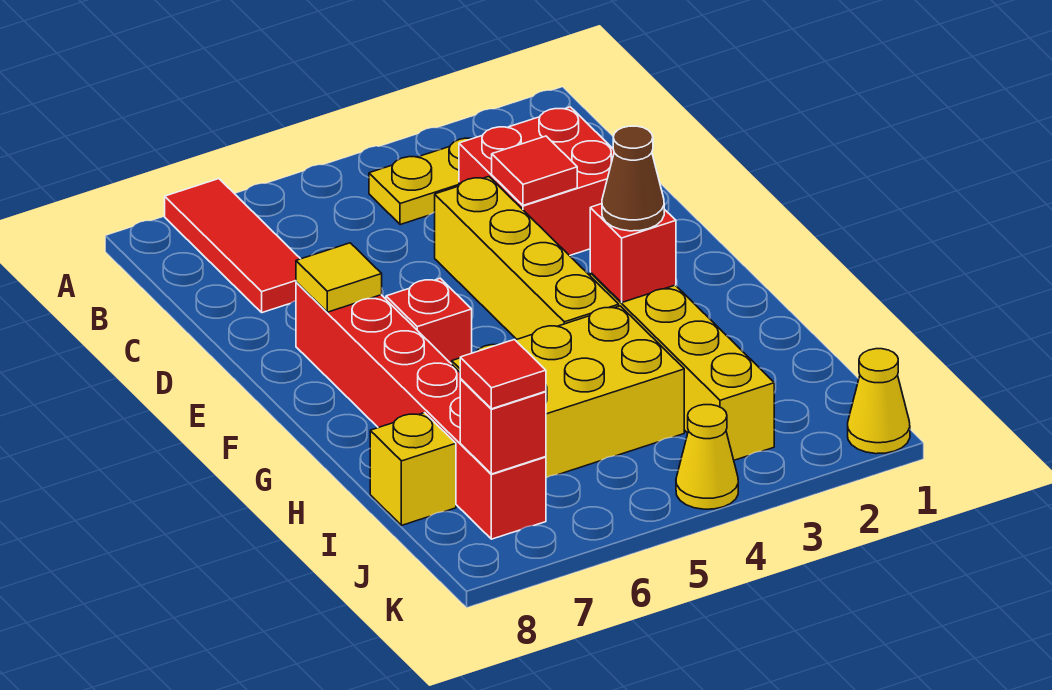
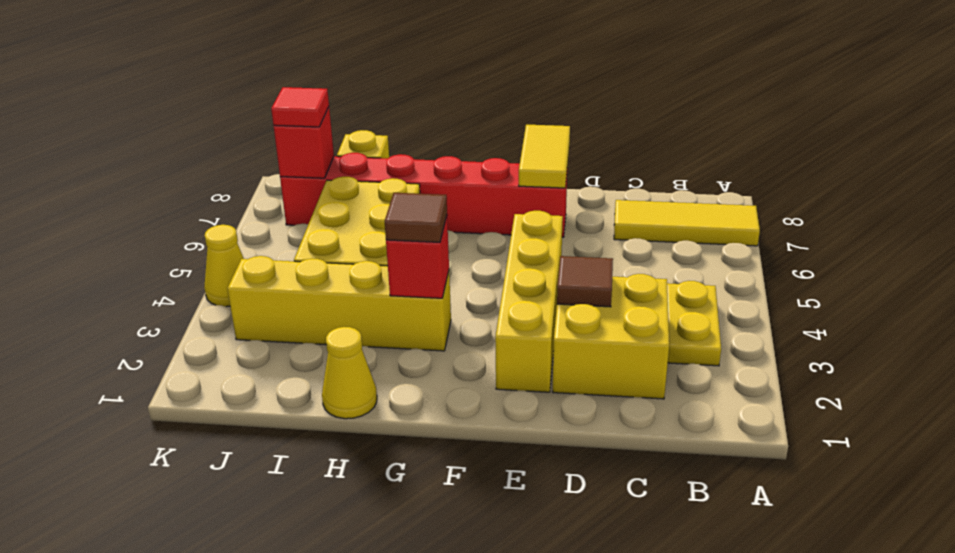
red tile A7:C7 level 1 -> yellow tile A7:C7 level 1
red brick C2:D3 level 1 -> yellow brick C2:D3 level 1
red tile D3 level 2 -> brown tile D3 level 2
yellow brick D4:G4 level 1 -> yellow brick E2:E5 level 1
yellow tile E7 level 2 -> yellow tile E7:E8 level 2
red brick F6 level 1 -> none
brown cone G3 level 3 -> brown tile G3 level 3
yellow cone K1 level 1 -> yellow cone H1 level 1

